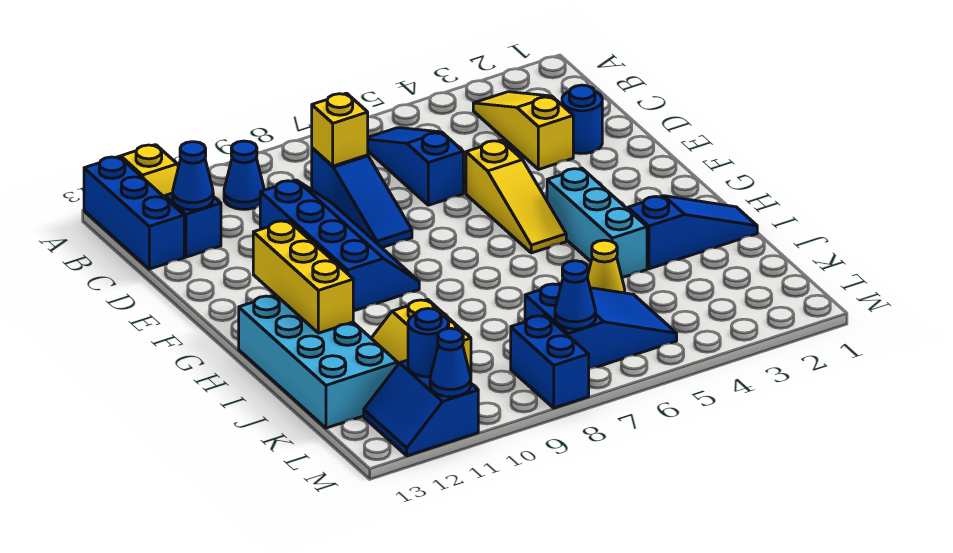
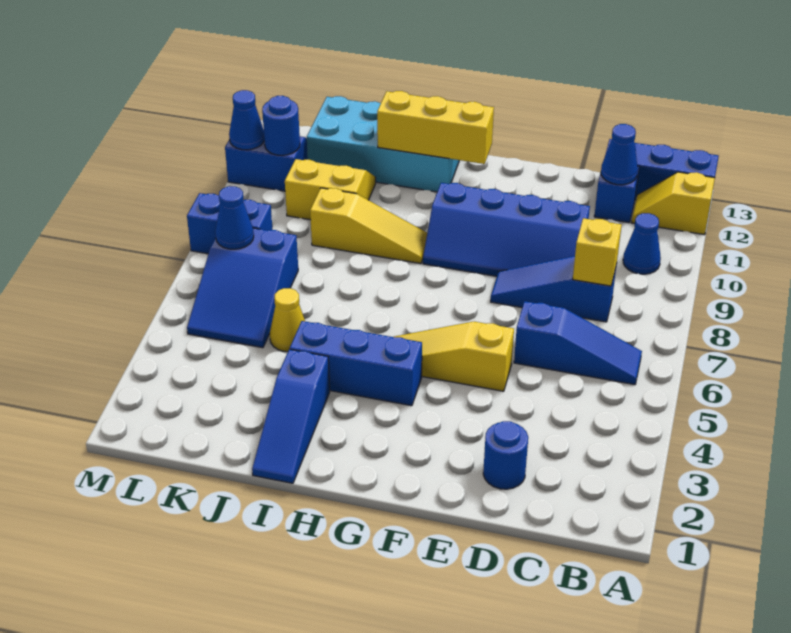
yellow slope B3:D3 level 1 top D -> yellow slope H9:J9 level 1 top J
cyan brick G4:I4 level 1 -> blue brick G4:I4 level 1

